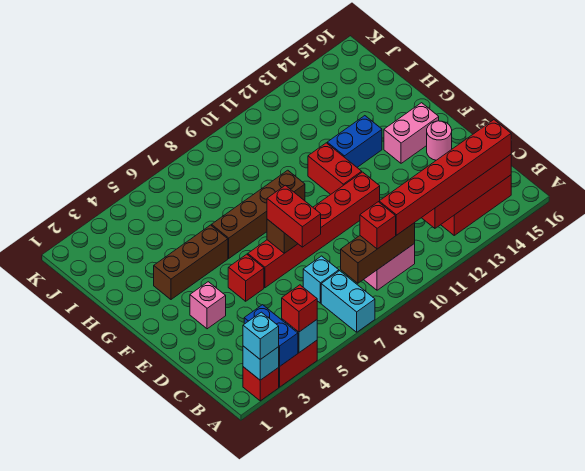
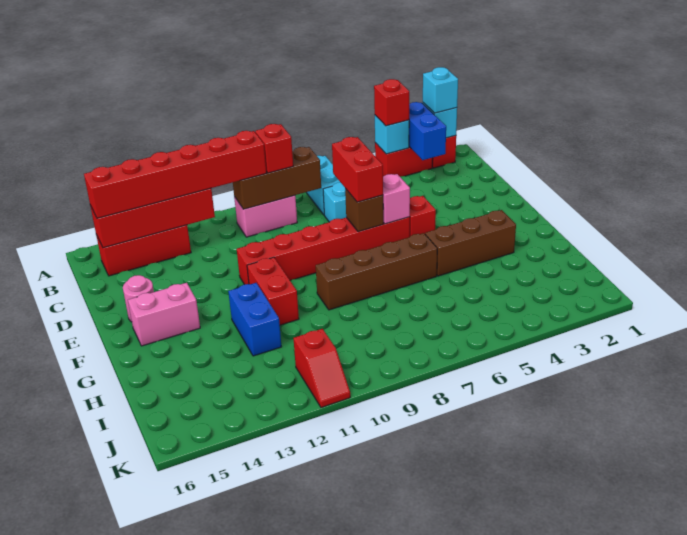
pink brick E3 level 1 -> pink brick E6 level 2
blue brick G12:G13 level 1 -> blue brick G12:H12 level 1
none -> red slope J11:K11 level 1 top J

